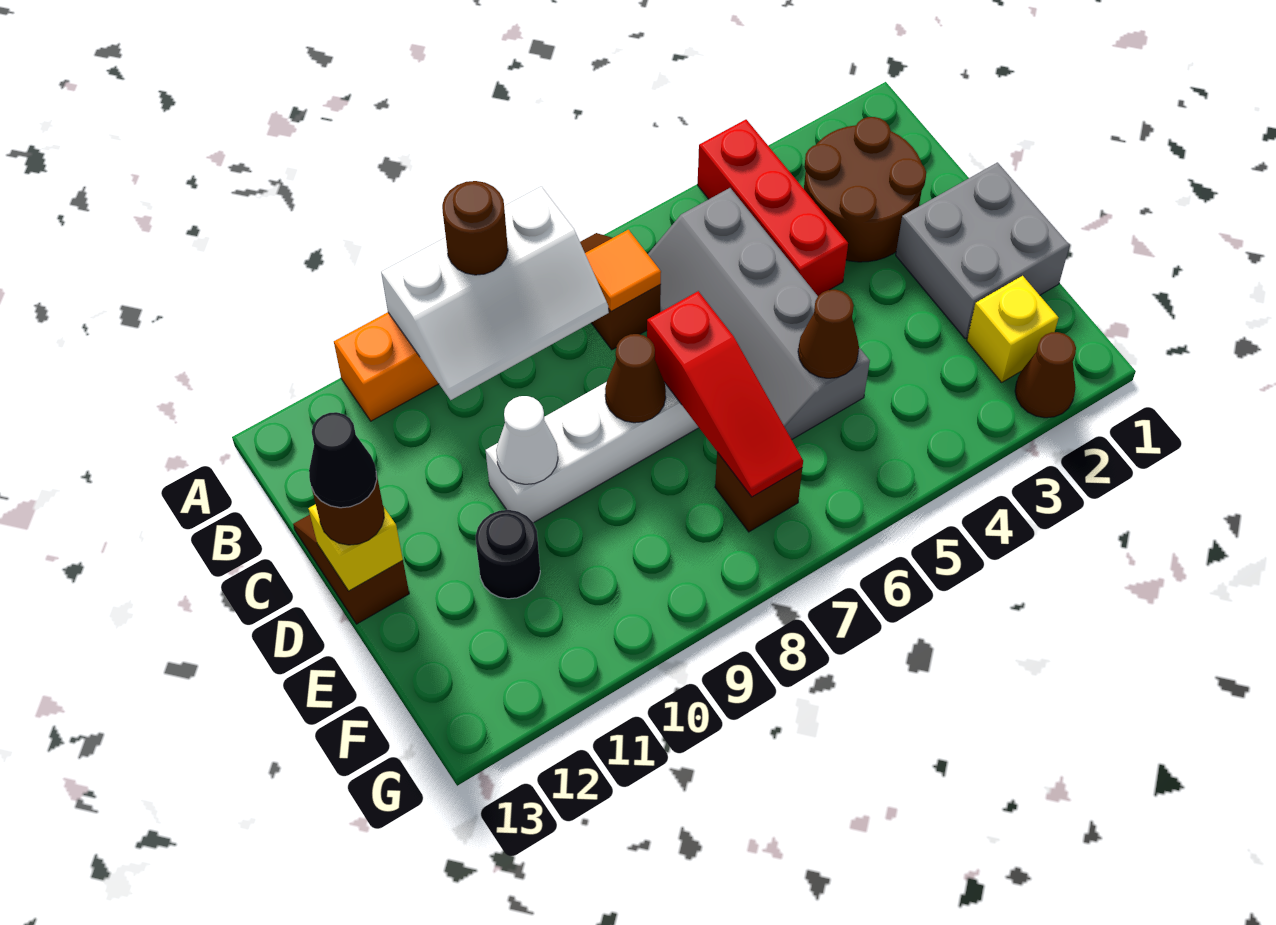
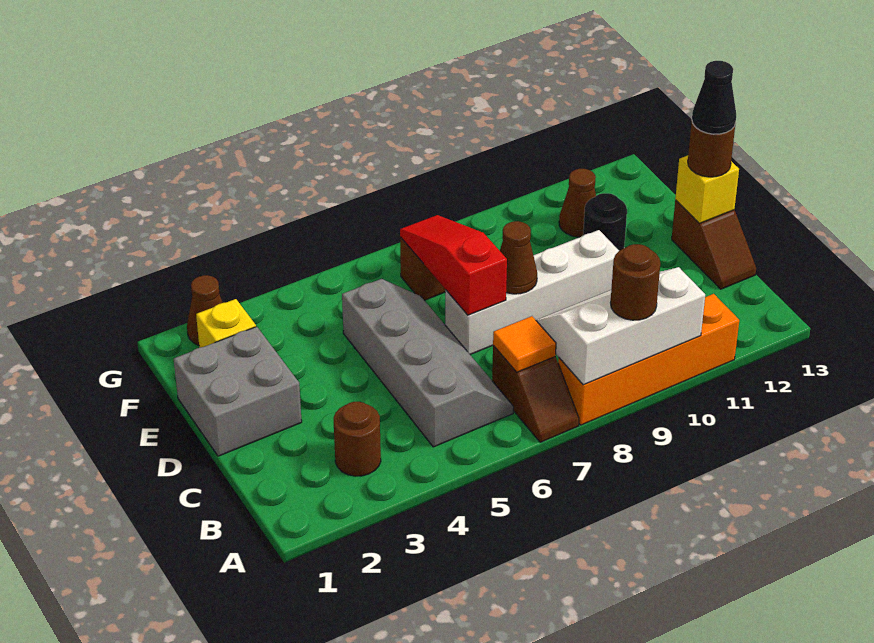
red brick A4:C4 level 1 -> none
brown round brick B2:C3 level 1 -> brown round brick B3 level 1
white cone D10 level 2 -> none
brown cone E5 level 2 -> brown cone F11 level 1

